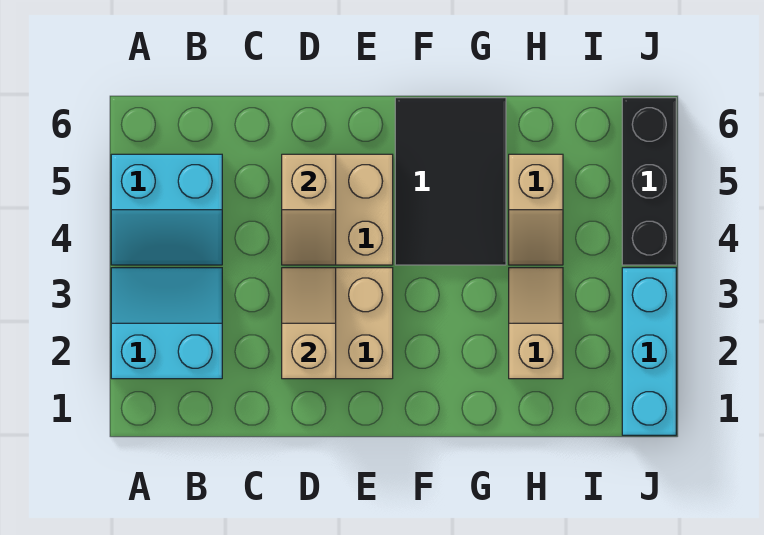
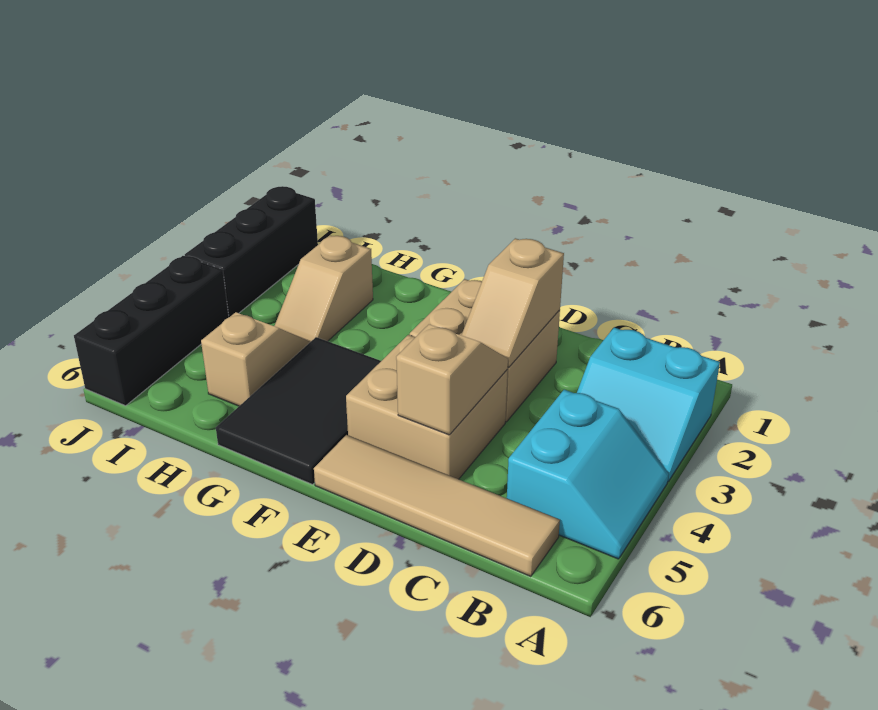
cyan slope A4:B5 level 1 top 5 -> cyan slope A4:B5 level 1 top B
none -> tan tile B6:E6 level 1
cyan brick J1:J3 level 1 -> black brick J1:J3 level 1

